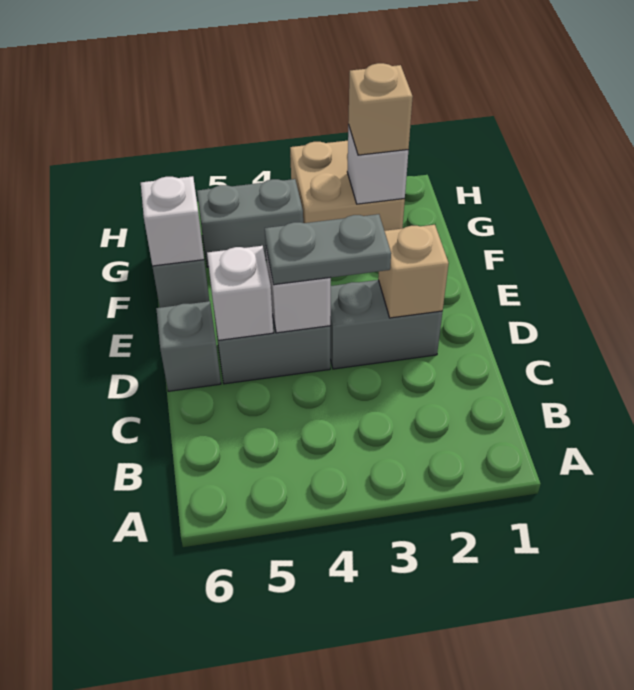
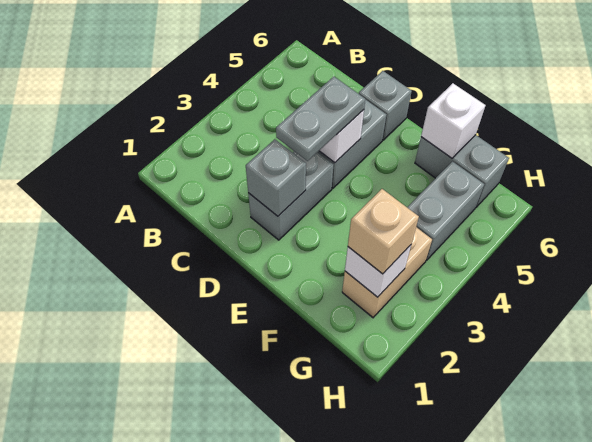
tan brick D2 level 2 -> grey brick D2 level 2
white brick D5 level 2 -> none
tan brick G2:H3 level 1 -> tan brick G2:G3 level 1

